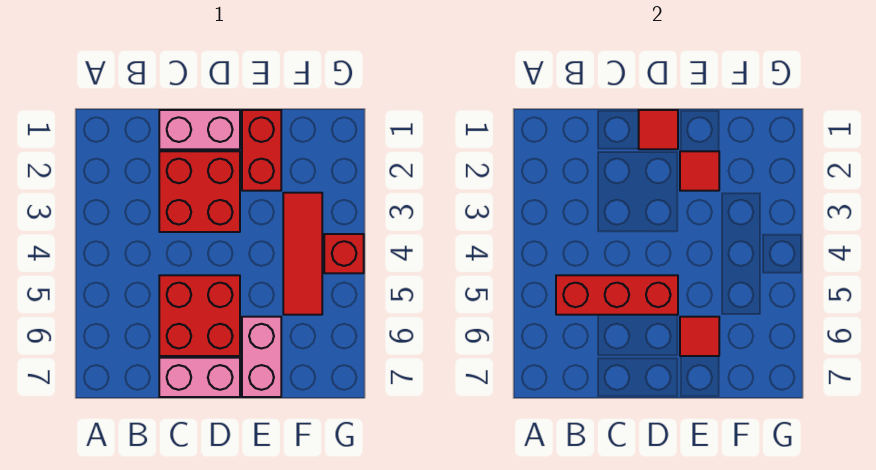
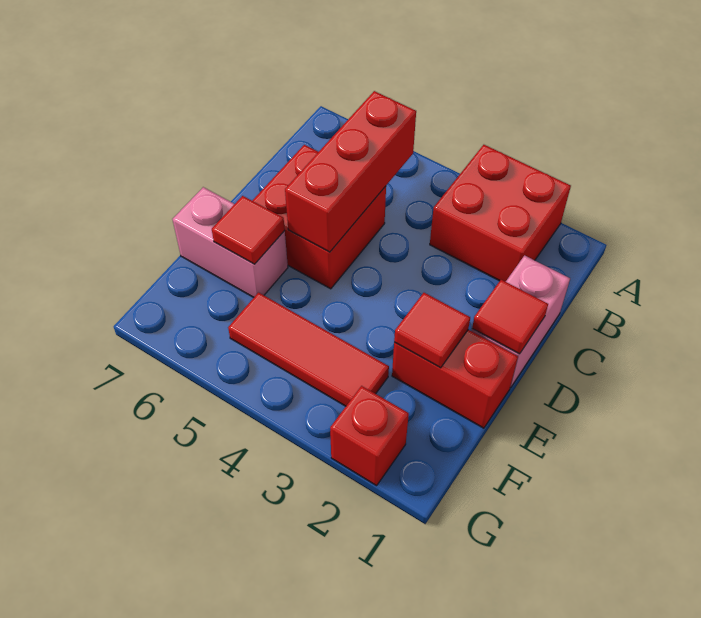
red brick C2:D3 level 1 -> red brick A2:B3 level 1
pink brick C7:D7 level 1 -> none
red brick G4 level 1 -> red brick G2 level 1

